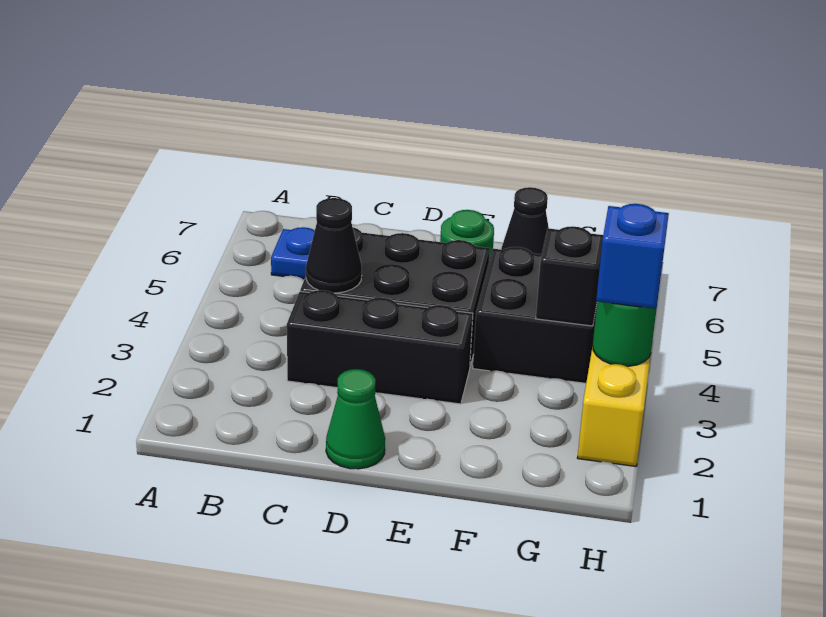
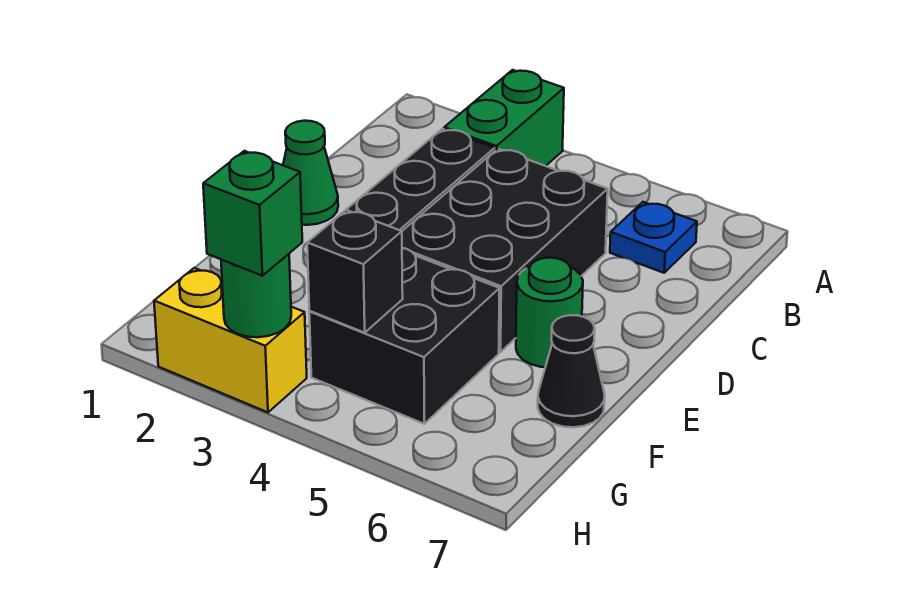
none -> green brick A3:B3 level 1
black cone C4 level 2 -> none
blue brick H3 level 3 -> green brick H3 level 3

